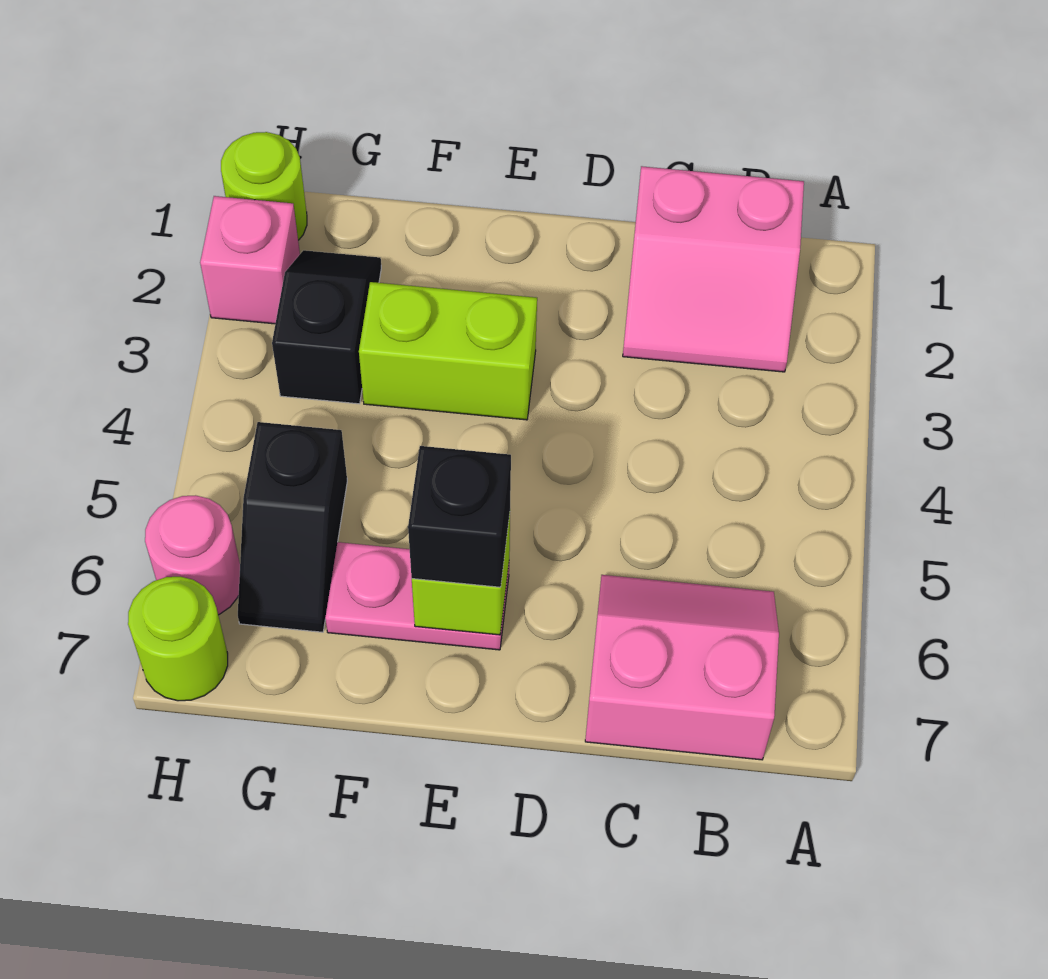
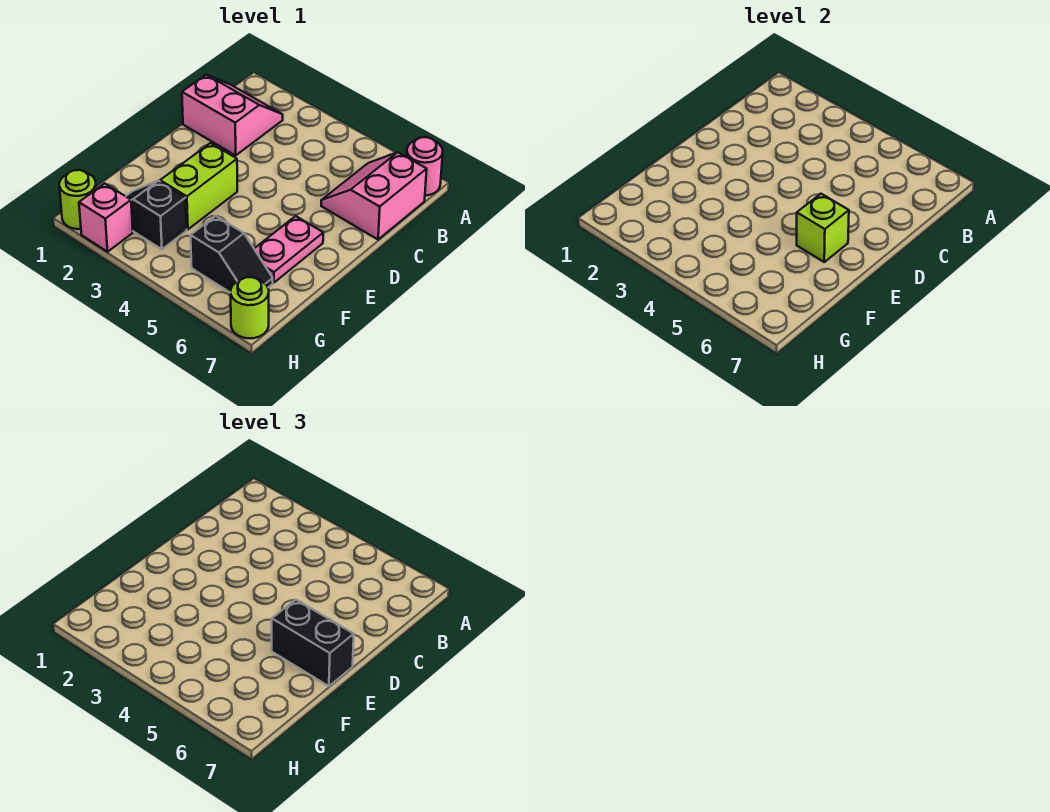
pink slope B1:C2 level 1 top 1 -> pink slope B1:C2 level 1 top C
black brick E6 level 3 -> black brick E6:E7 level 3
pink round brick H6 level 1 -> pink round brick A7 level 1

